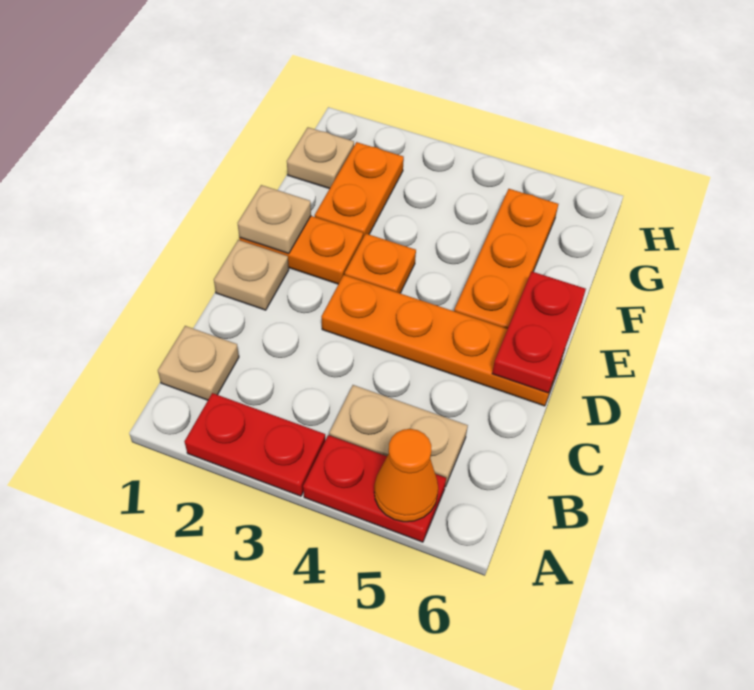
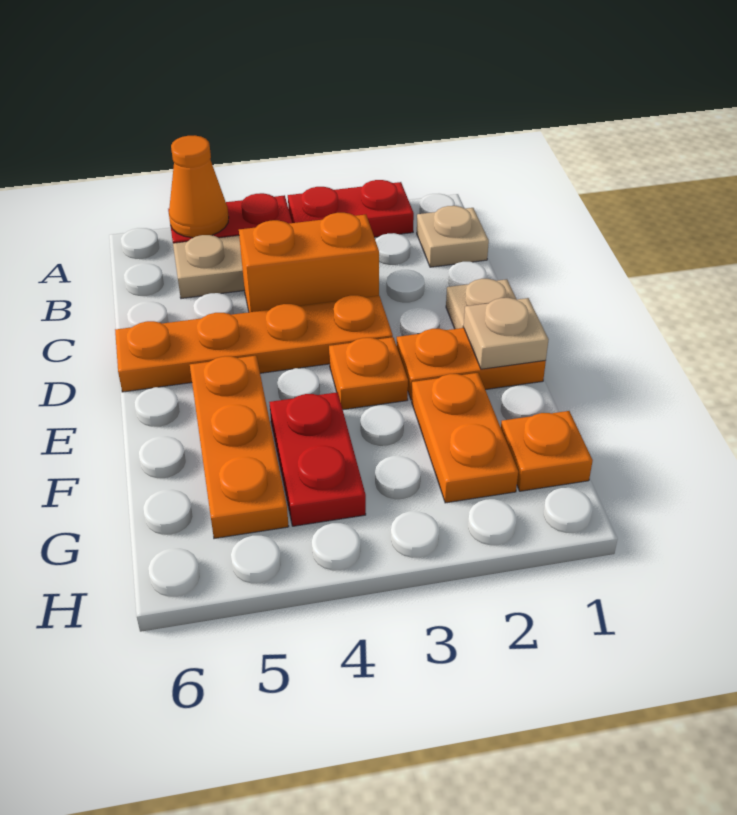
none -> orange brick C3:C4 level 1
red plate D6:E6 level 2 -> red plate F4:G4 level 1
tan plate G1 level 1 -> orange plate G1 level 1

